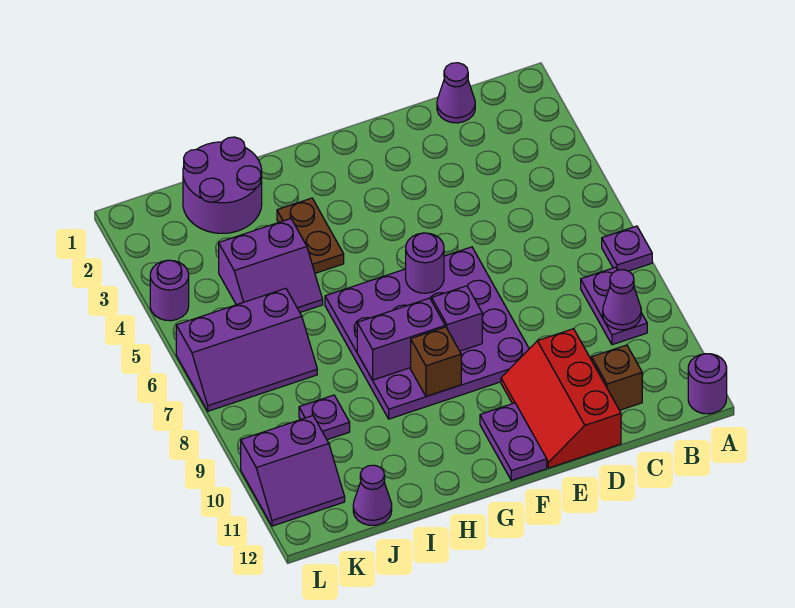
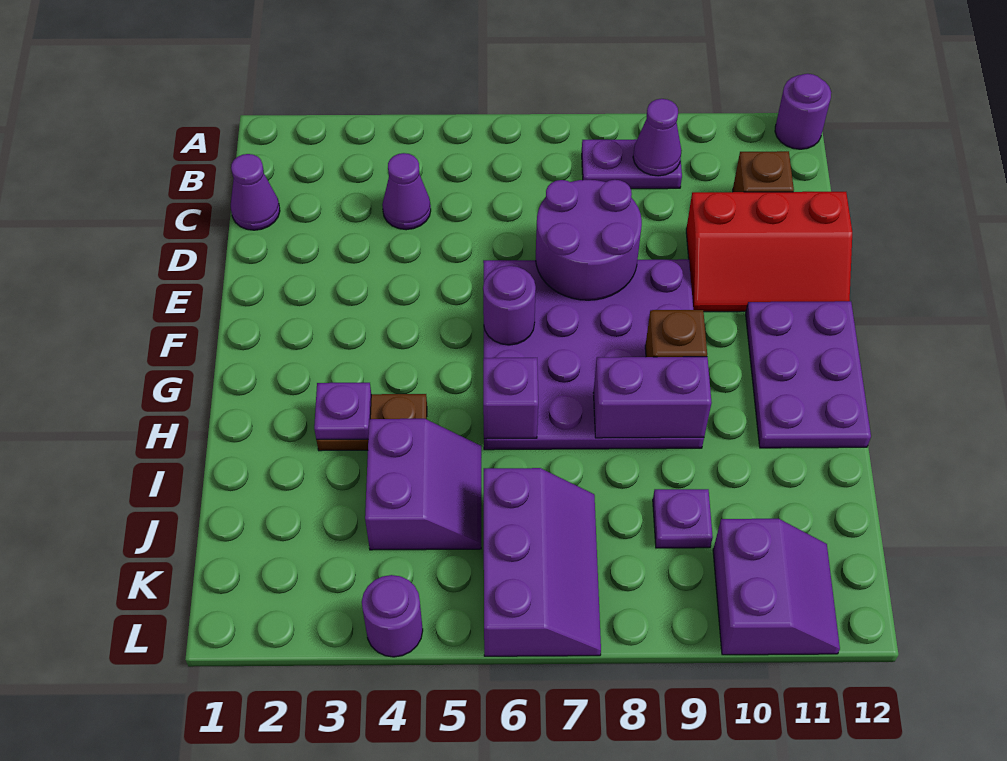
purple plate A7 level 1 -> purple plate H3 level 2
purple brick F8 level 2 -> purple brick H6 level 2
purple plate F11:F12 level 1 -> purple plate F11:H12 level 1
purple brick G8:H8 level 2 -> purple brick H8:H9 level 2
purple round brick I1:J2 level 1 -> purple round brick D7:E8 level 2
purple cone J12 level 1 -> purple cone C4 level 1

